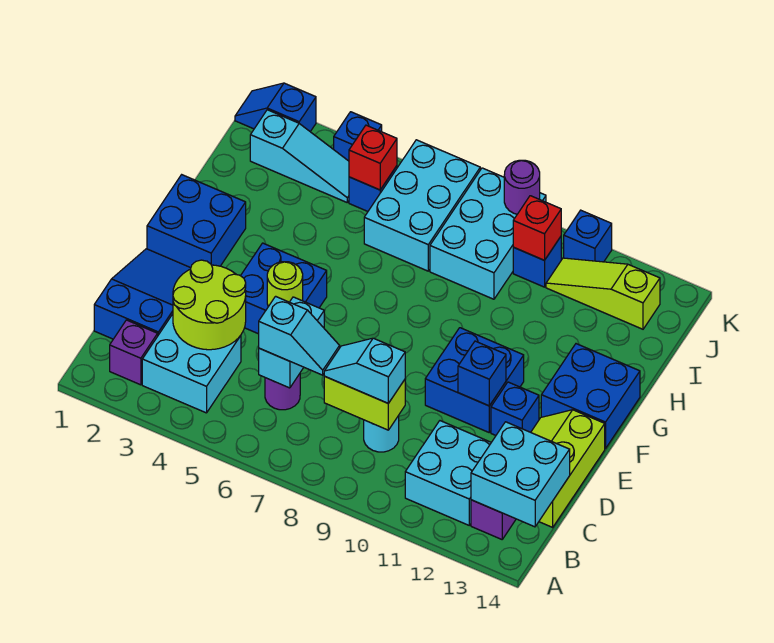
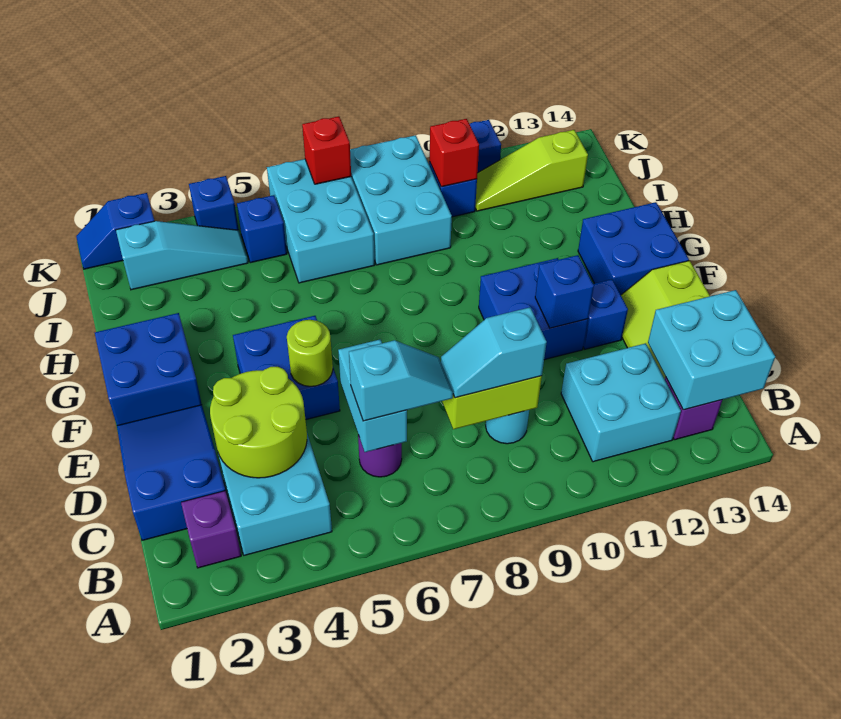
red brick J5 level 2 -> red brick K7 level 2
purple round brick K9 level 2 -> none

